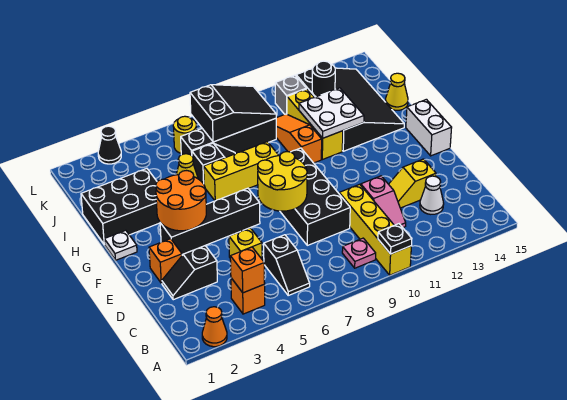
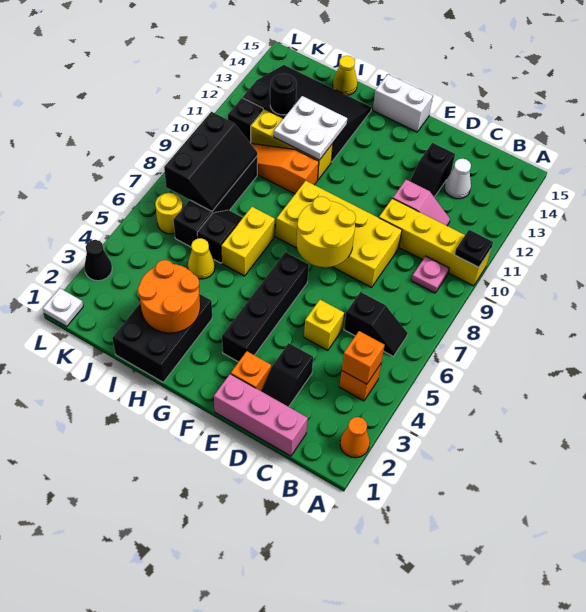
none -> pink brick C1:E1 level 1
black brick D8:G9 level 1 -> yellow brick D8:G9 level 1
yellow slope D12:D13 level 1 top 13 -> black slope D12:D13 level 1 top 13
orange round brick F3:G4 level 2 -> orange round brick H2:I3 level 2
white plate G1 level 1 -> white plate L1 level 1
yellow brick H6:H8 level 1 -> yellow brick H6:H7 level 1
black slope J7:K9 level 2 top 7 -> black slope J7:K9 level 2 top K
grey brick K11 level 1 -> black brick K11 level 1

